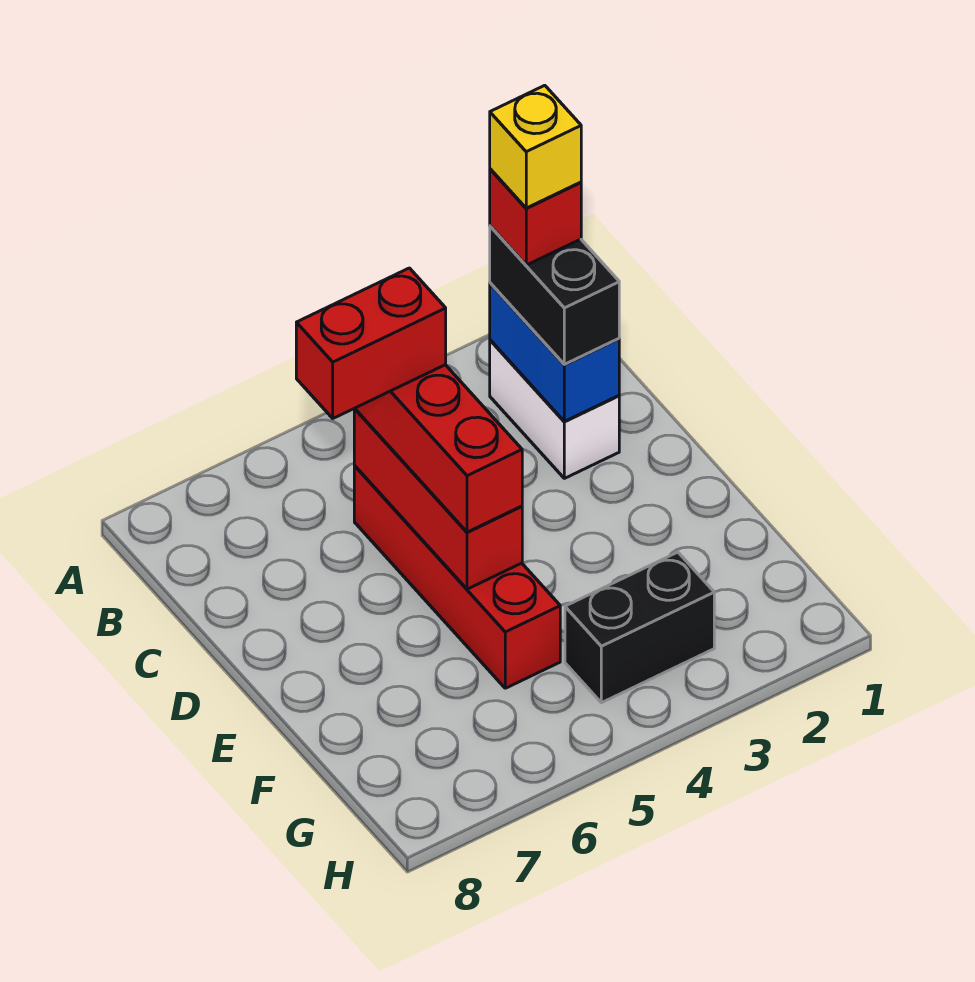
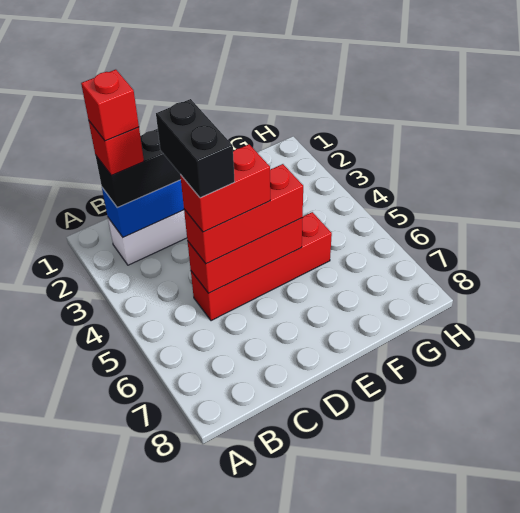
yellow brick B2 level 5 -> red brick B2 level 5
red brick C5:C6 level 4 -> red brick C5:D5 level 4
black brick G3:G4 level 1 -> black brick C4:C5 level 5

